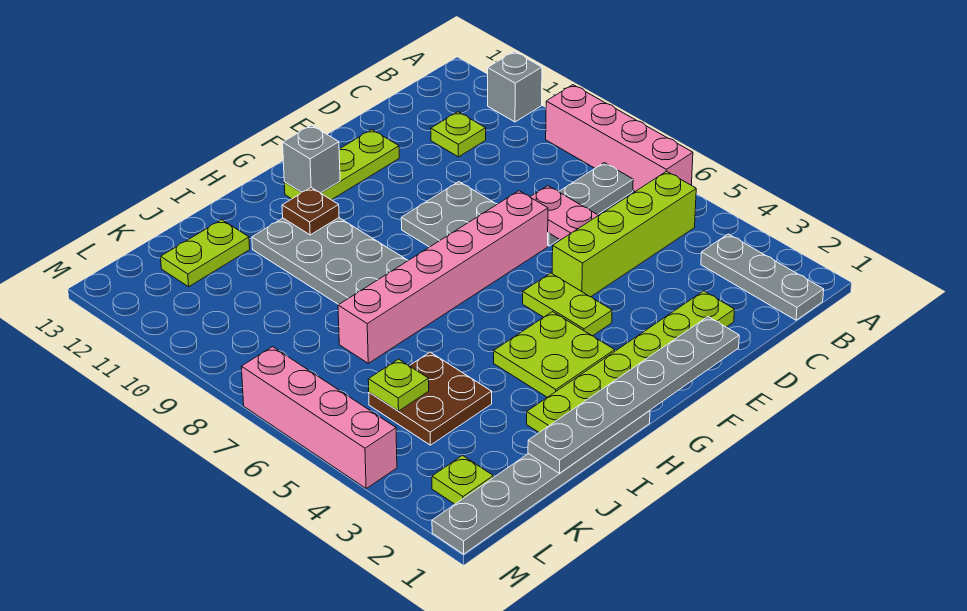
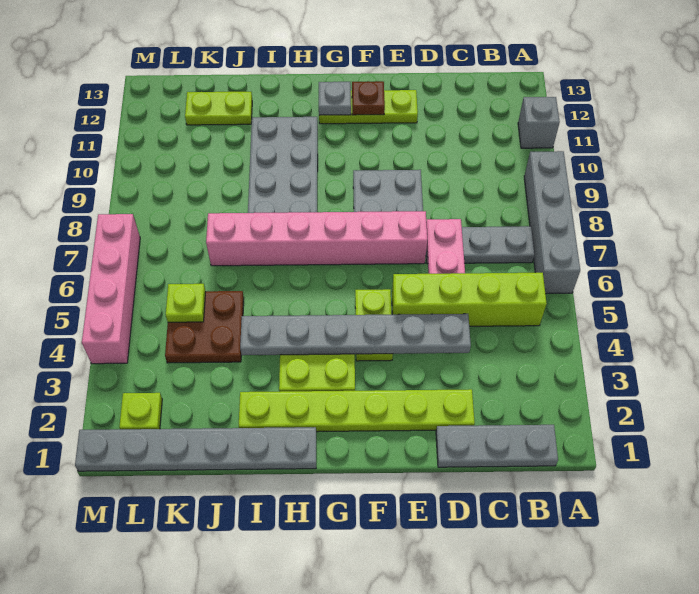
pink brick A6:A9 level 1 -> grey brick A6:A9 level 1
grey plate B1:B3 level 1 -> grey plate B1:D1 level 1
lime plate C11 level 1 -> none
grey plate E1:J1 level 2 -> grey plate D4:I4 level 2
grey brick G12 level 2 -> grey plate G12 level 2
brown plate H11 level 2 -> brown plate F12 level 2

